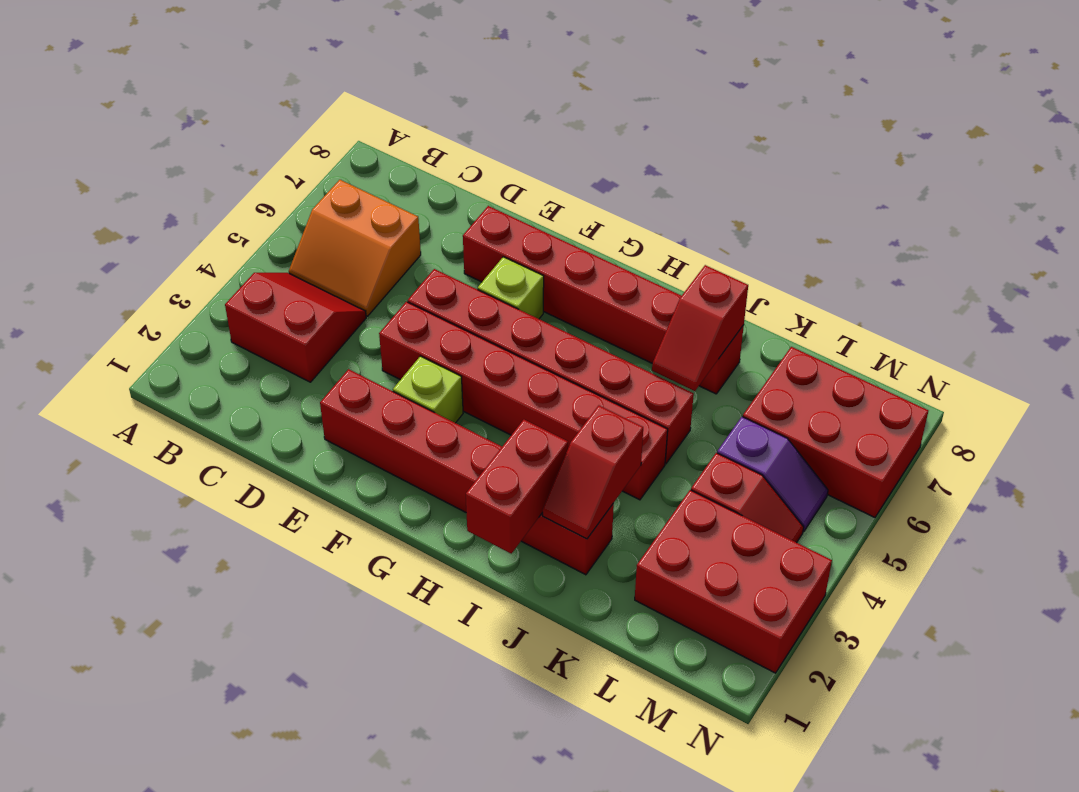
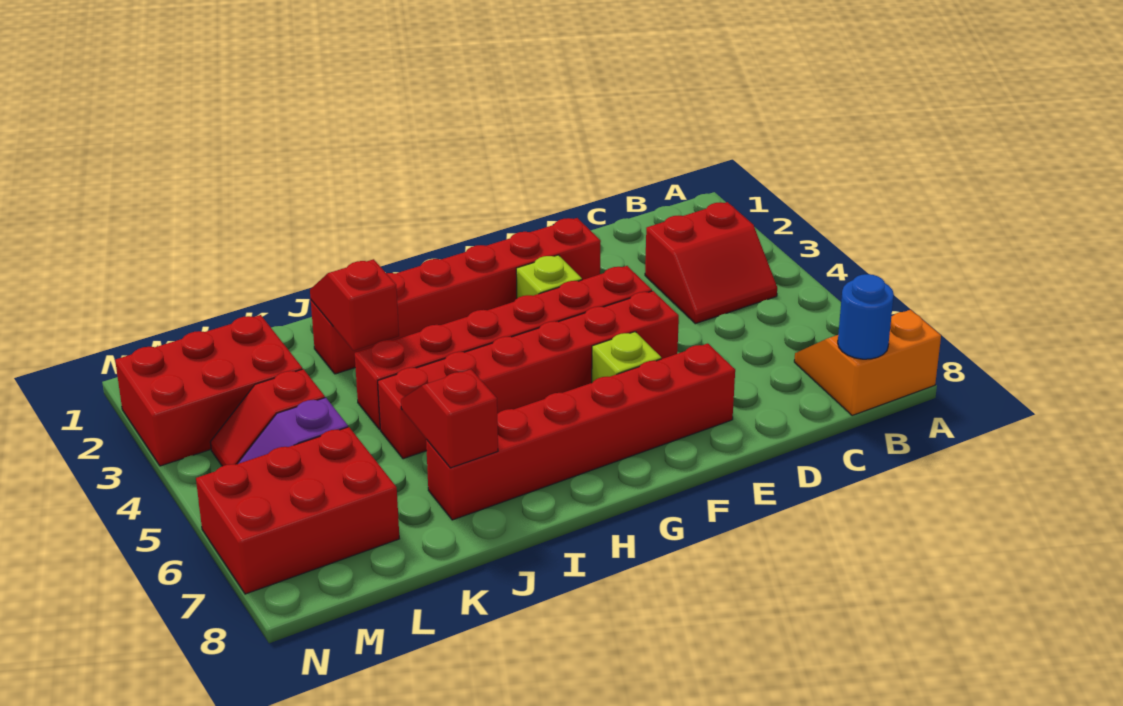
orange slope B5:C6 level 1 top 6 -> orange slope A7:B8 level 1 top 8
none -> blue round brick B8 level 2
red brick I1:I2 level 2 -> none

